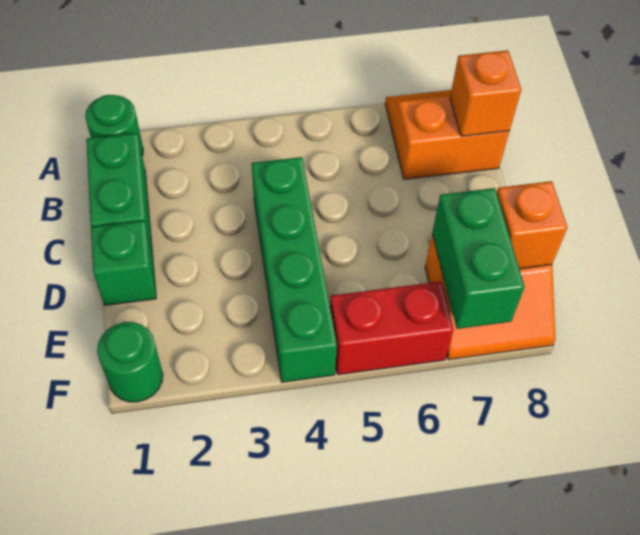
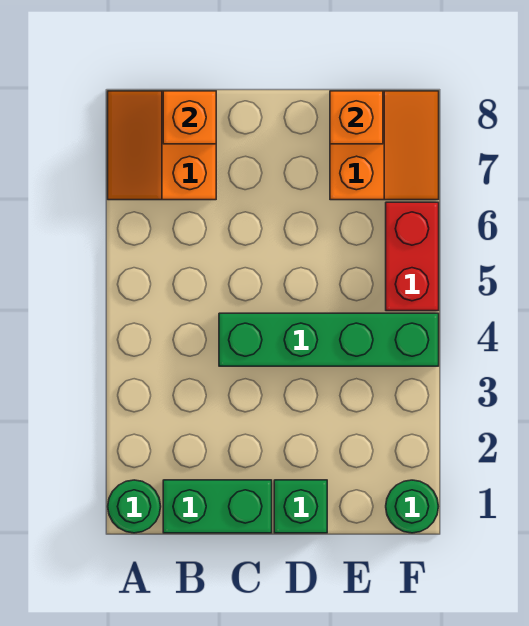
green brick E7:F7 level 2 -> none

